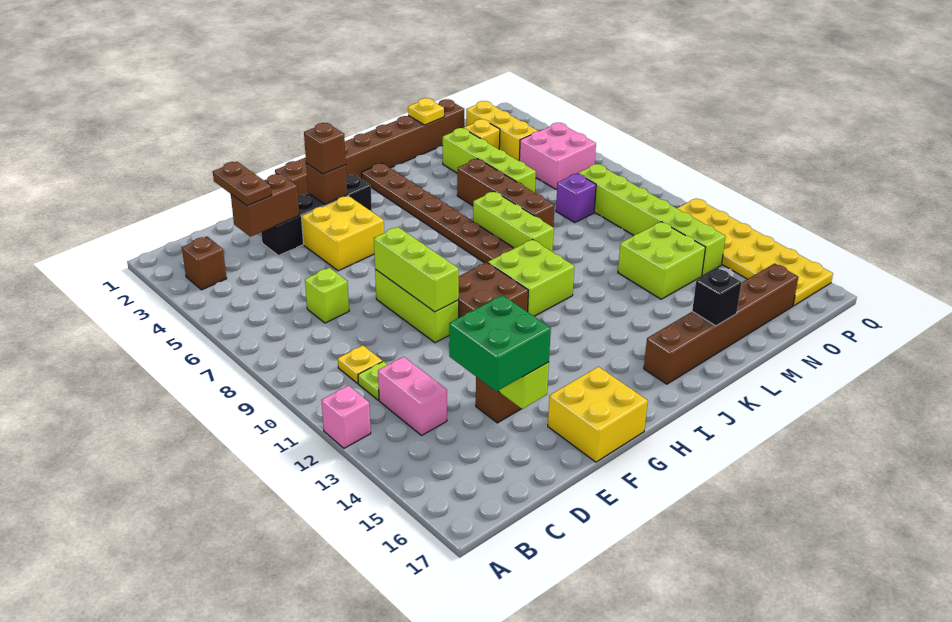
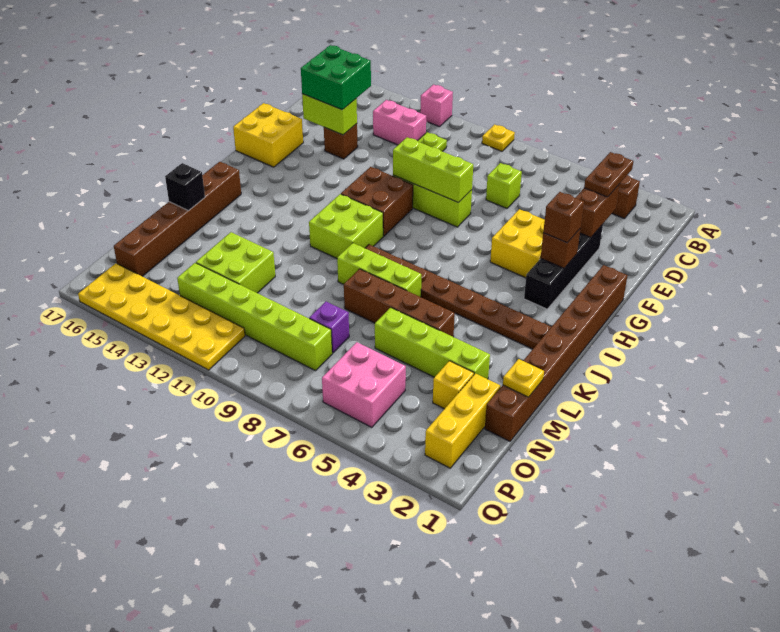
yellow plate C10 level 1 -> yellow plate A9 level 1
brown plate D2:D3 level 3 -> brown plate C3:D3 level 3
yellow brick O2:O4 level 1 -> yellow brick N2:P2 level 1

